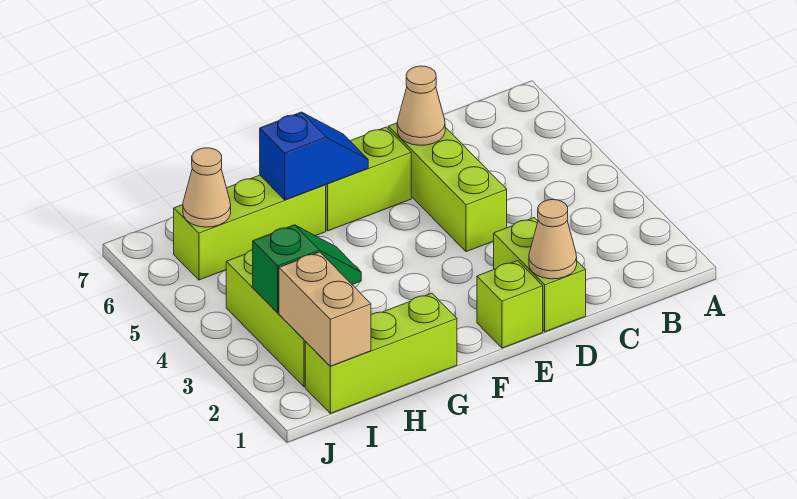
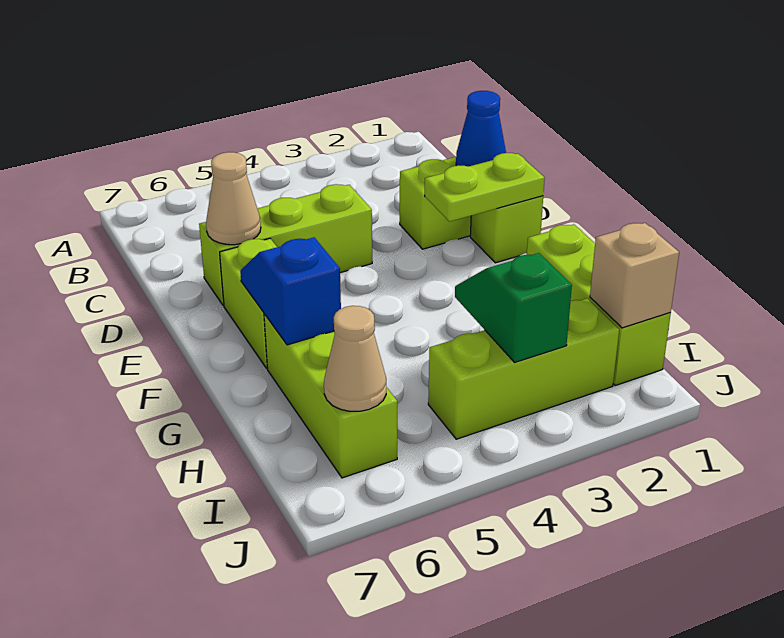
tan cone D1 level 2 -> blue cone D1 level 2
none -> lime plate E1:E2 level 2
tan brick I1:I2 level 2 -> tan brick I1 level 2

